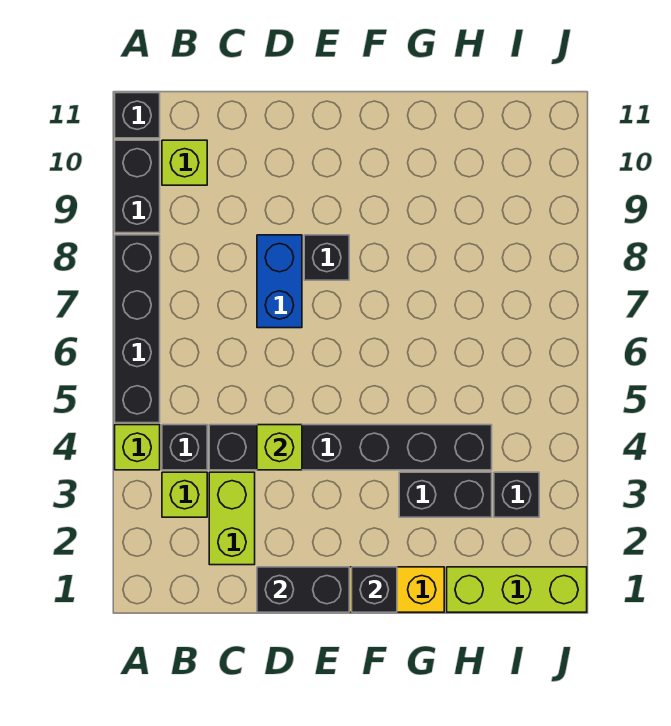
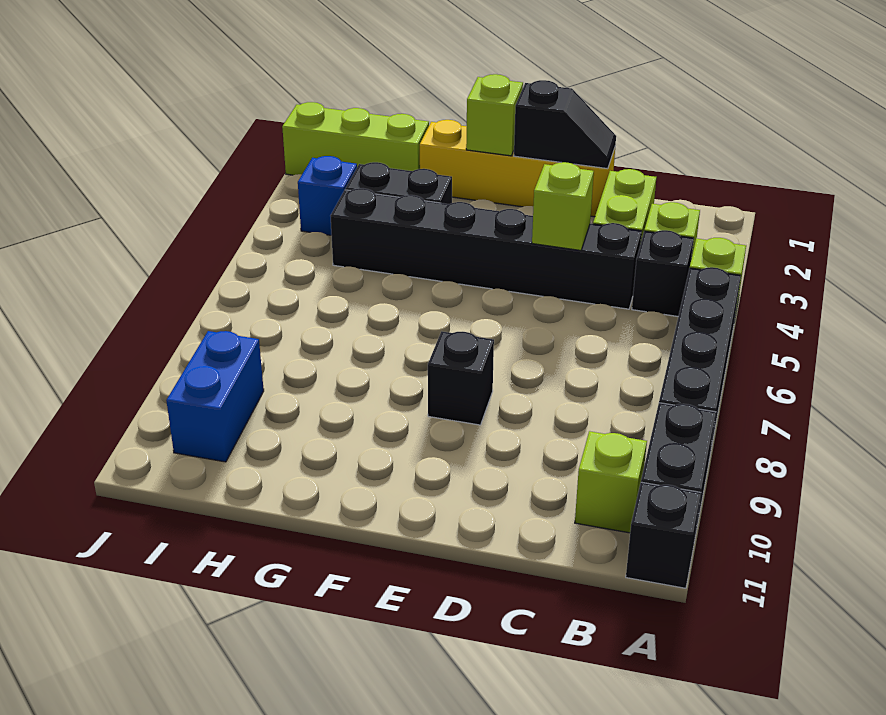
black brick D1:E1 level 2 -> black slope D1:E1 level 2 top E
blue brick D7:D8 level 1 -> blue brick I9:I10 level 1
black brick F1 level 2 -> lime brick F1 level 2
black brick I3 level 1 -> blue brick I3 level 1

